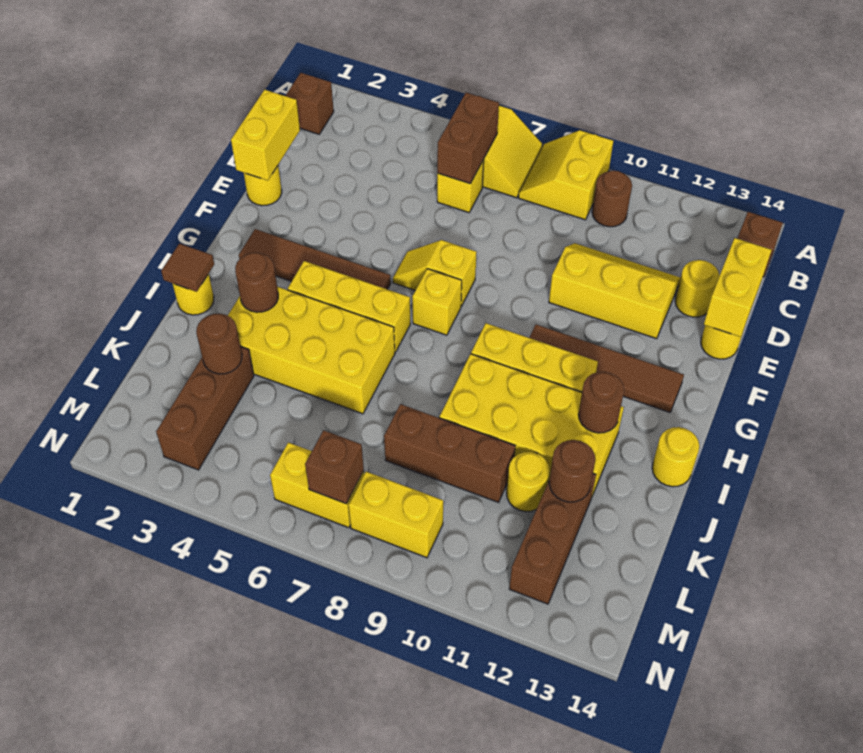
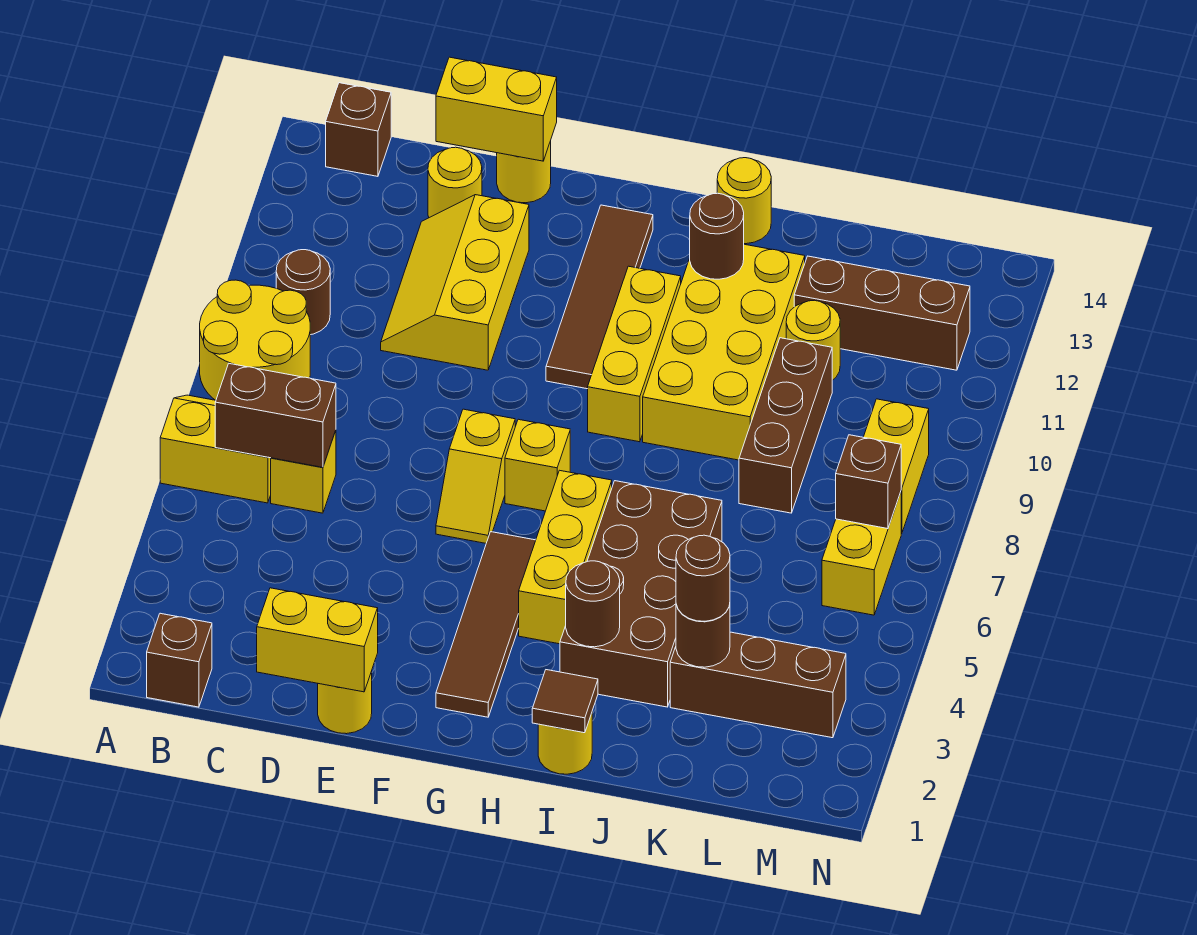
yellow slope A8:B9 level 1 top 9 -> yellow round brick A8:B9 level 1
yellow brick I3:J6 level 1 -> brown brick I3:J6 level 1
brown round brick K12 level 2 -> brown round brick K3 level 3

